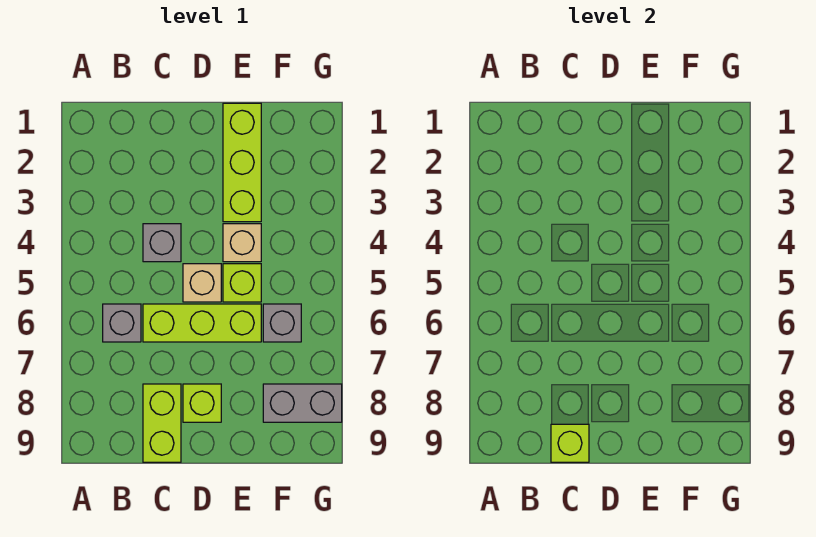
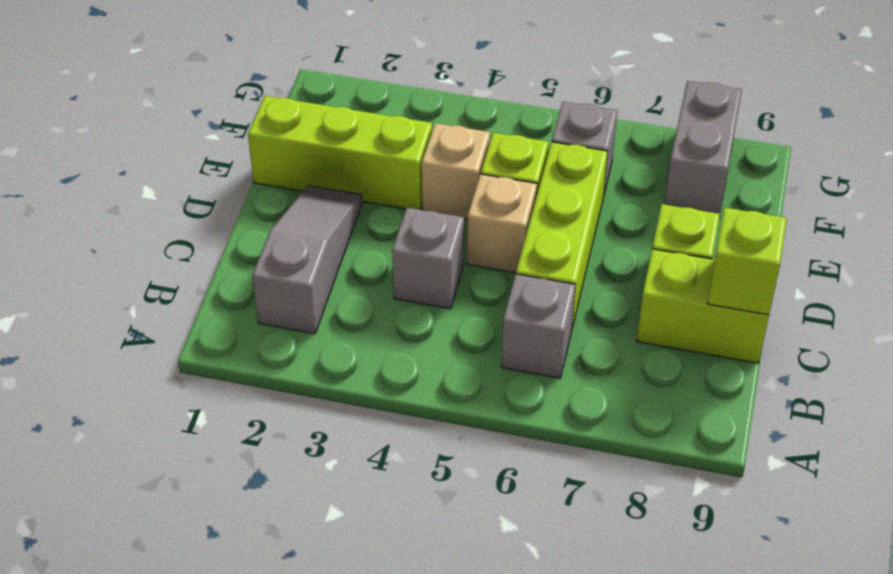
none -> grey slope B2:D2 level 1 top B

